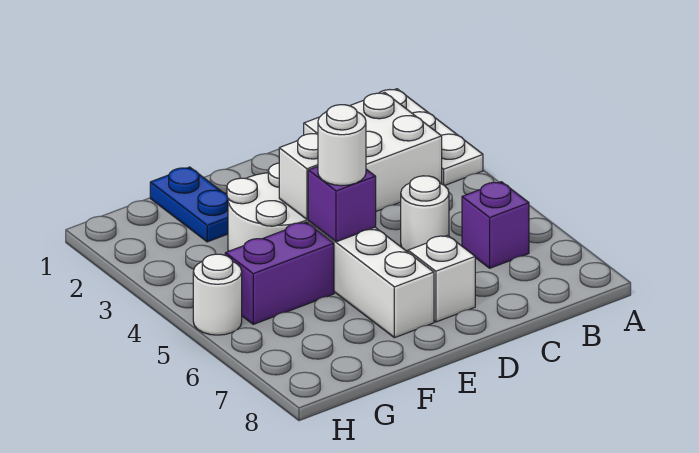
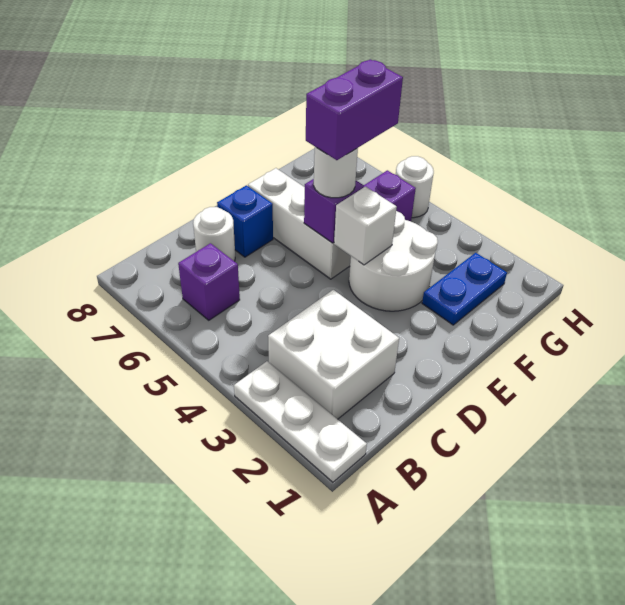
white round brick C5 level 1 -> white round brick C7 level 1
white brick D7 level 1 -> blue brick D7 level 1
none -> purple brick E5:F5 level 4
blue plate F1:F2 level 1 -> blue plate F2:G2 level 1

